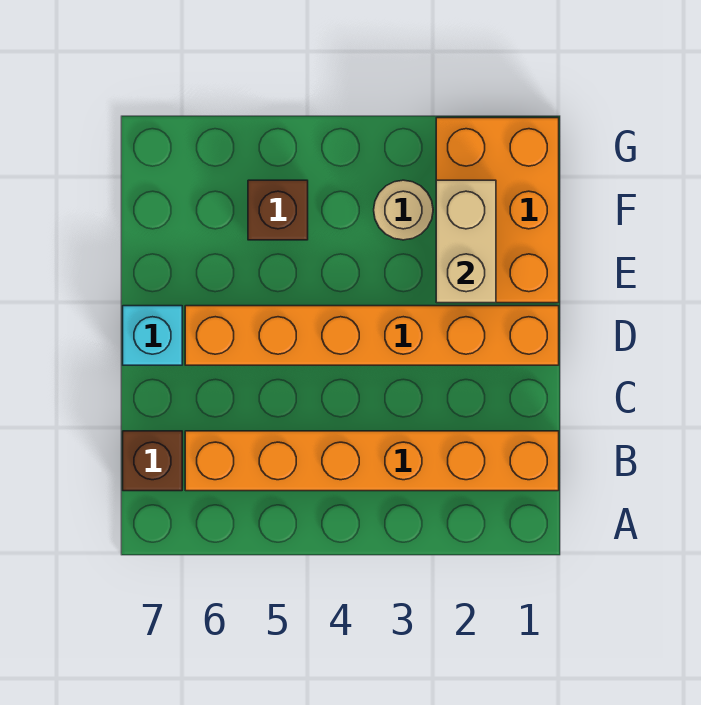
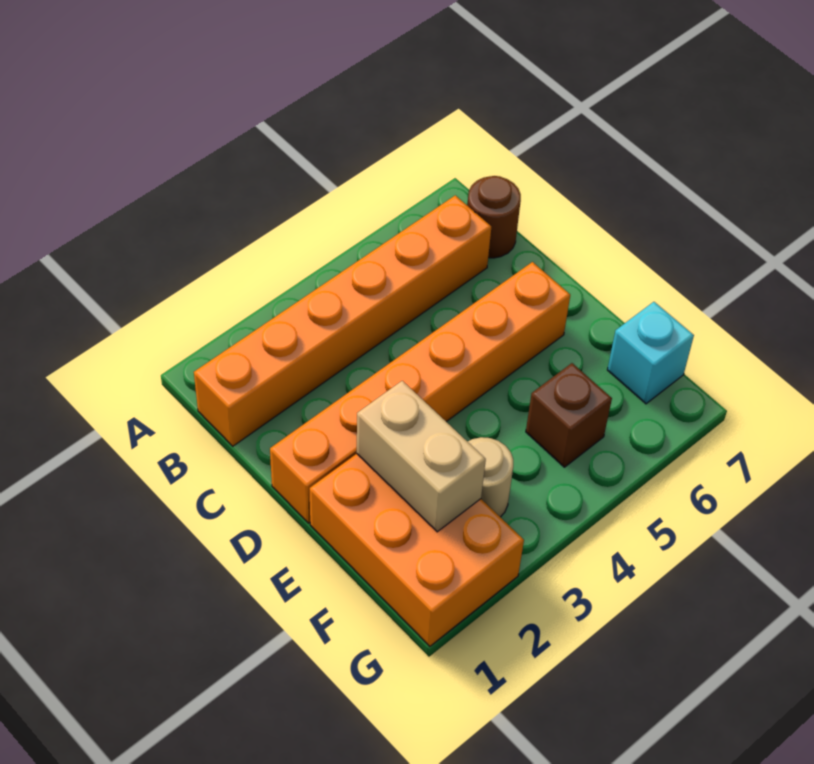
brown brick B7 level 1 -> brown round brick B7 level 1
cyan brick D7 level 1 -> cyan brick F7 level 1

